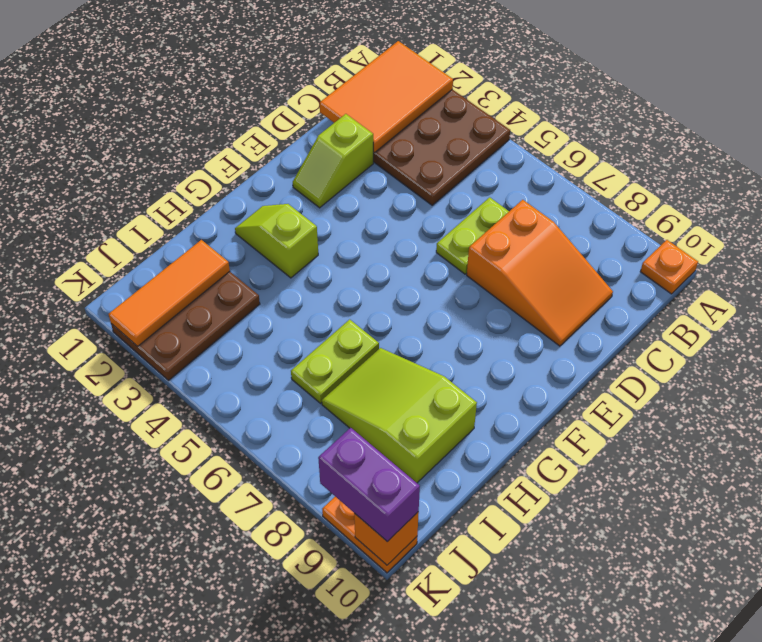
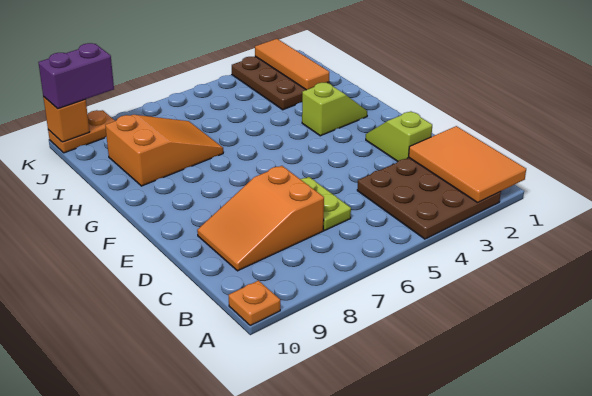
lime plate H6:I6 level 1 -> none
lime slope H7:I9 level 1 top 9 -> orange slope H7:I9 level 1 top 9

